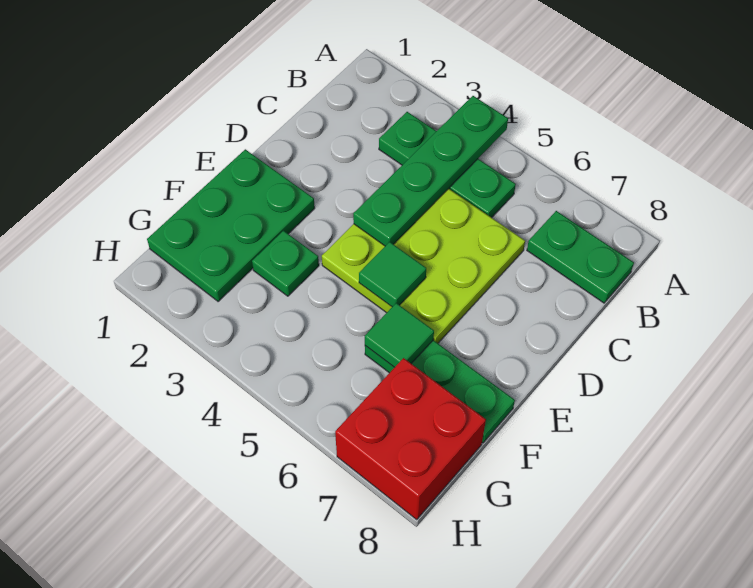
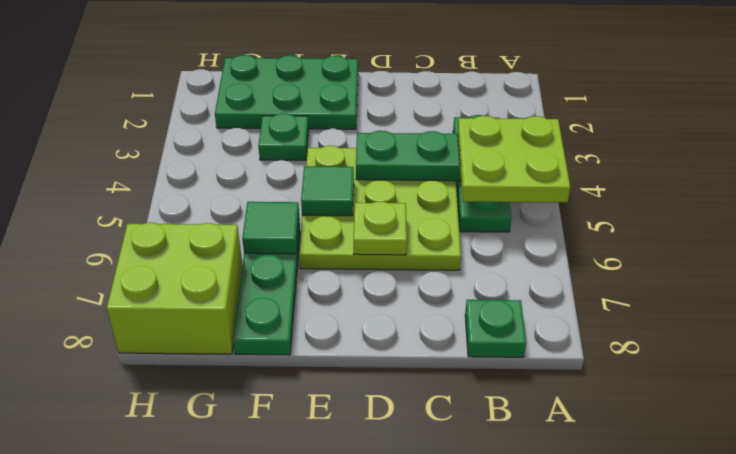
none -> lime plate A4:B5 level 3
green plate B7:B8 level 1 -> green plate B8 level 1
none -> lime plate D6 level 2
red brick G7:H8 level 1 -> lime brick G7:H8 level 1

